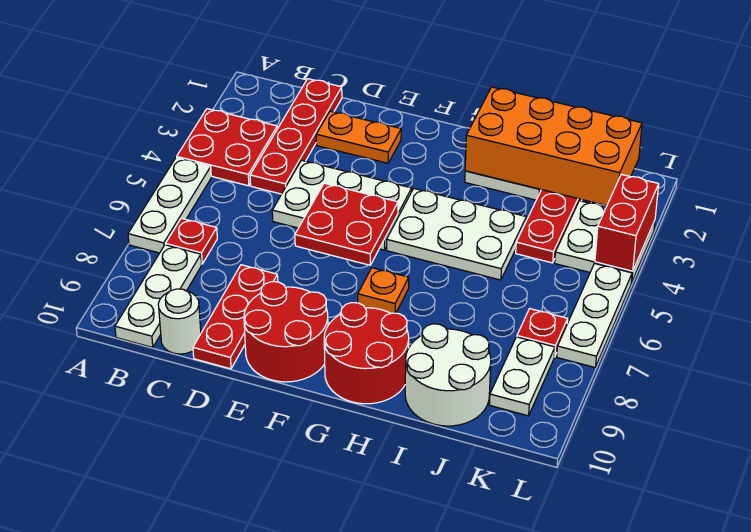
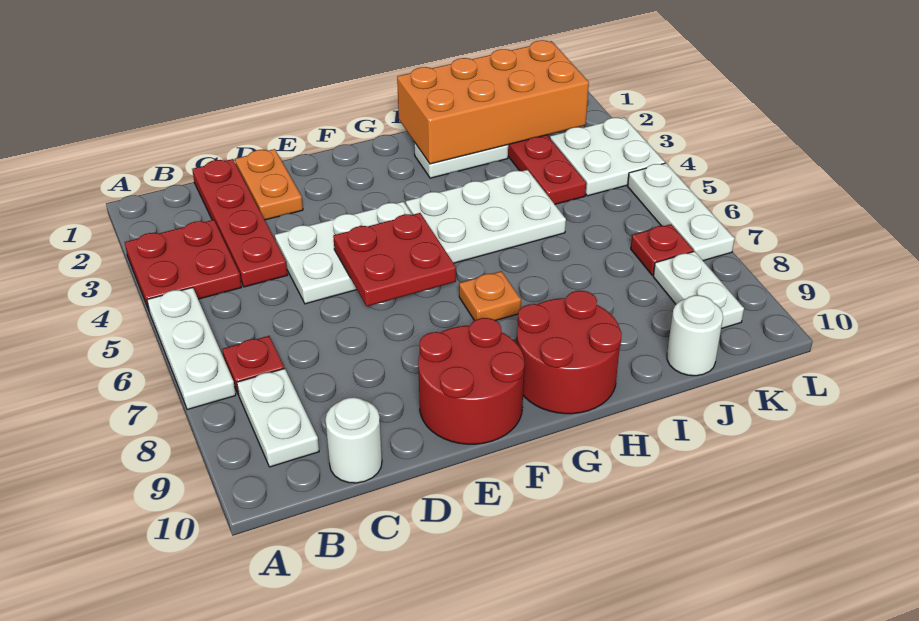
white plate B8:B10 level 1 -> white plate B8:B9 level 1
orange plate D2:E2 level 1 -> orange plate D1:D2 level 1
red plate D8:D10 level 1 -> none
white round brick I9:J10 level 1 -> white round brick J10 level 1
red brick L3:L4 level 2 -> none

